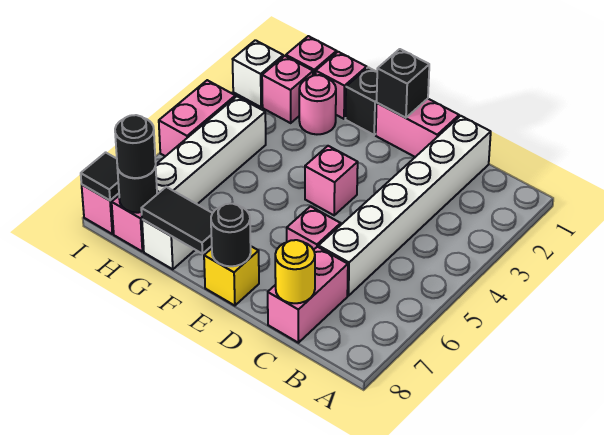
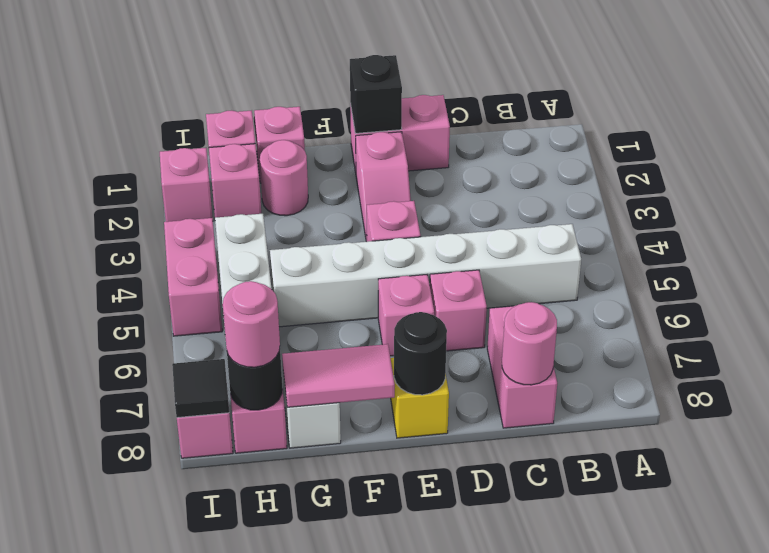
white brick C1:C6 level 1 -> white brick B5:G5 level 1
yellow round brick C8 level 2 -> pink round brick C8 level 2
none -> pink slope E2:E3 level 1 top 2
none -> pink brick E6 level 1
black brick F1 level 1 -> none
black tile F8:G8 level 2 -> pink tile F8:G8 level 2
black round brick H8 level 3 -> pink round brick H8 level 3
white brick I2 level 1 -> pink brick I2 level 1

